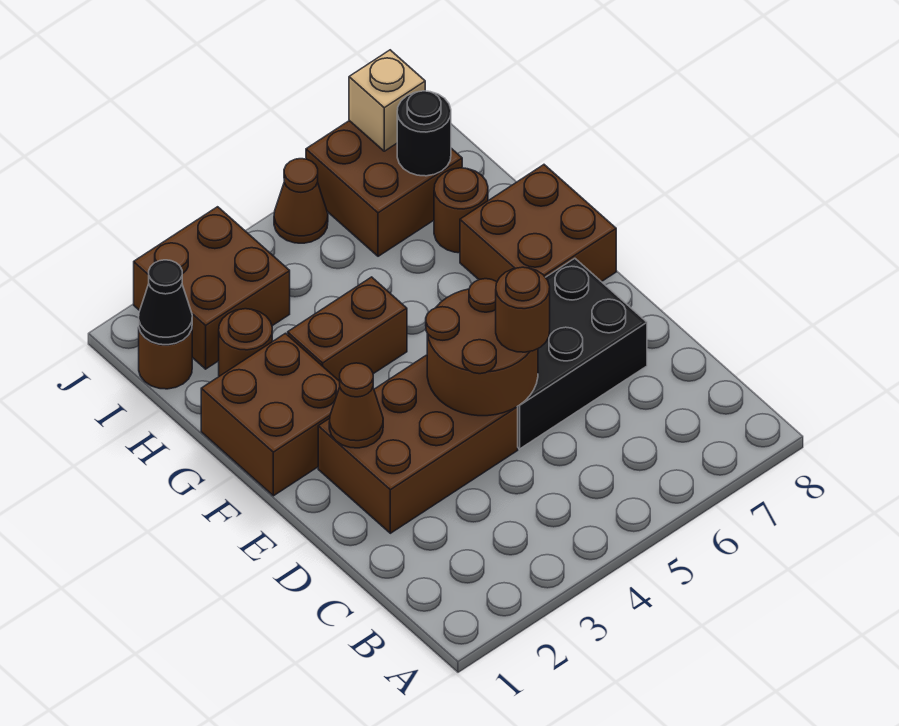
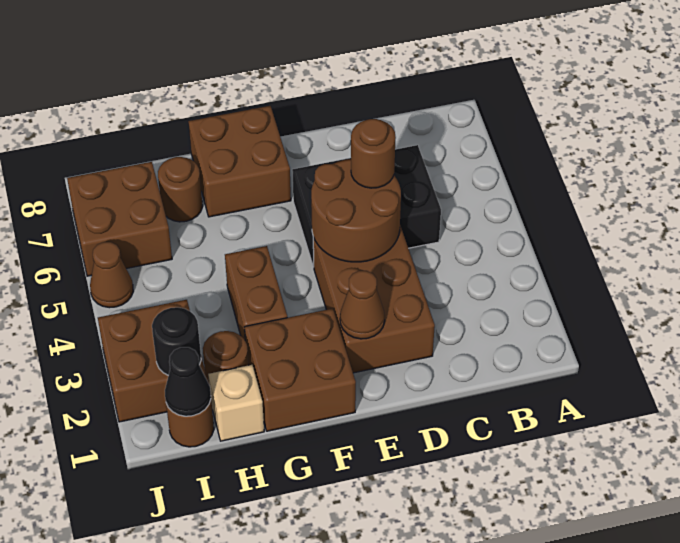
black brick D5:E7 level 1 -> black brick C5:E6 level 1
black round brick I7 level 2 -> black round brick I2 level 2
tan brick J7 level 2 -> tan brick H1 level 1

